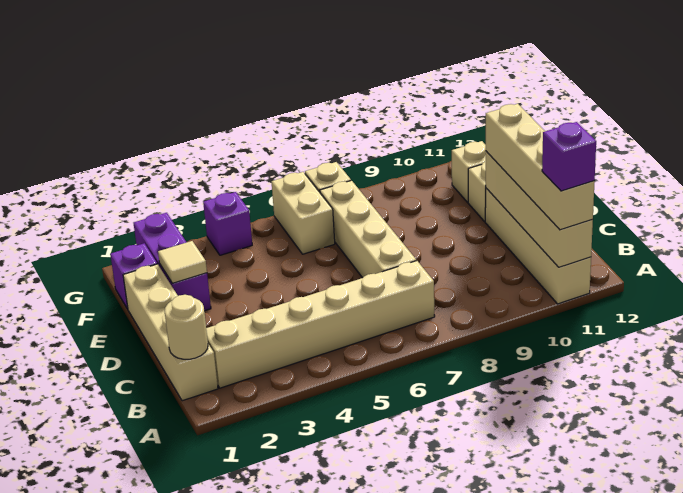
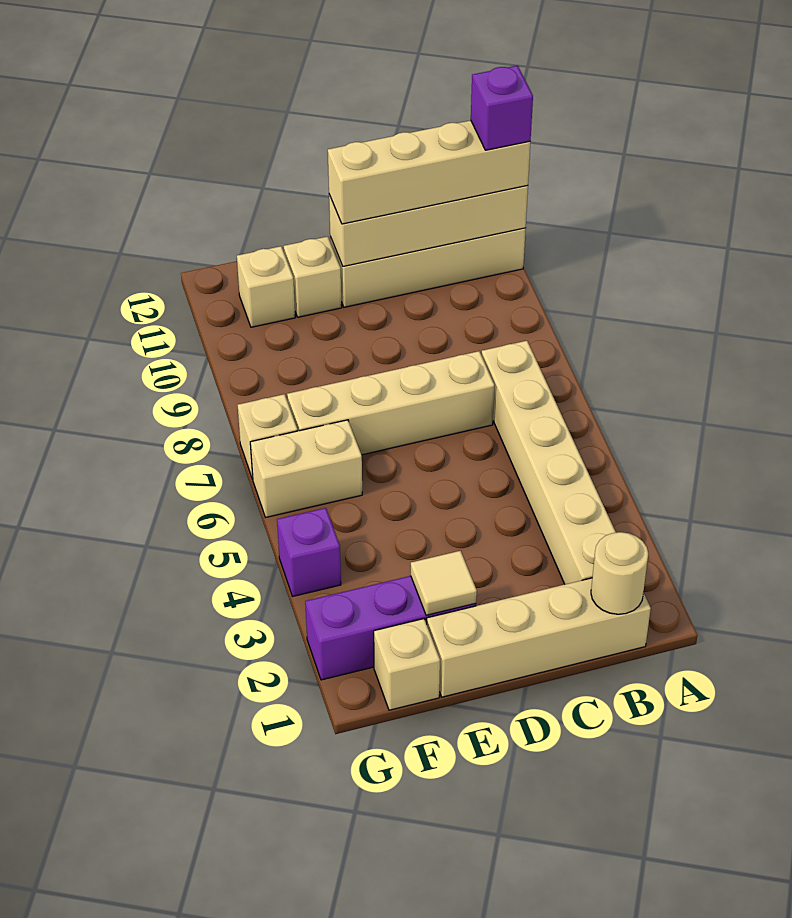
purple brick F1 level 1 -> tan brick F1 level 1

